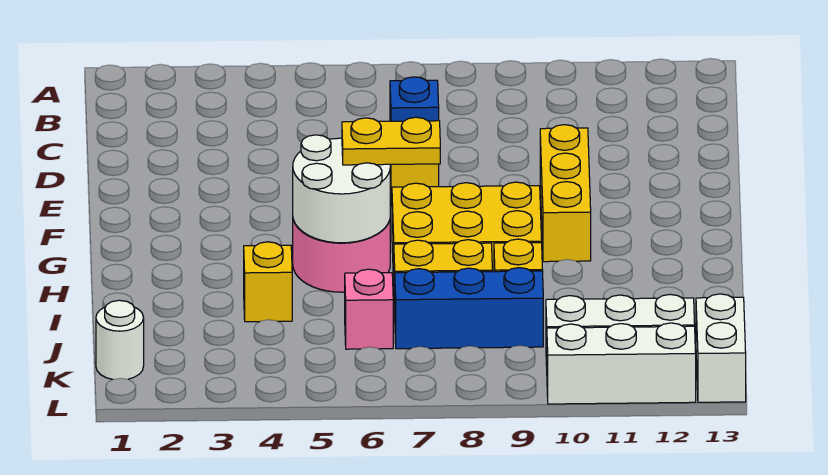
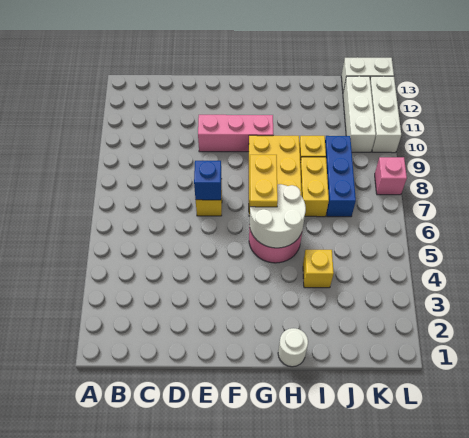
yellow brick E10:G10 level 1 -> pink brick E10:G10 level 1
pink brick J6 level 1 -> pink brick L8 level 1
white round brick K1 level 1 -> white round brick H1 level 1

